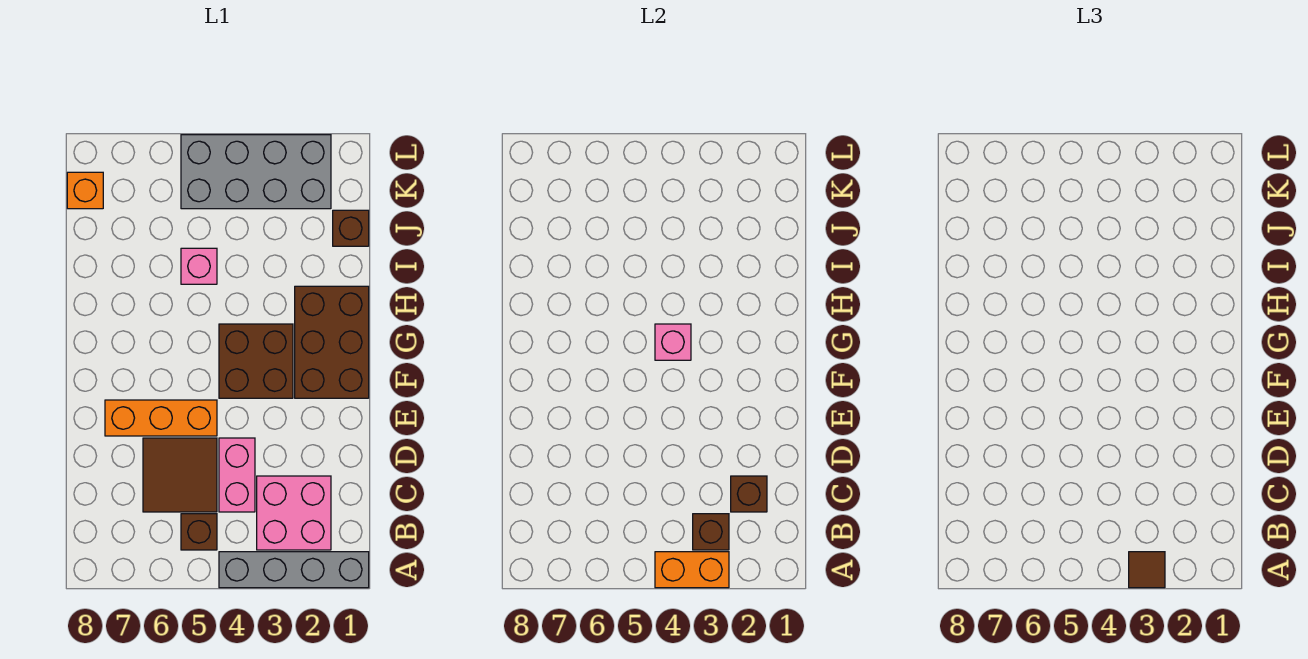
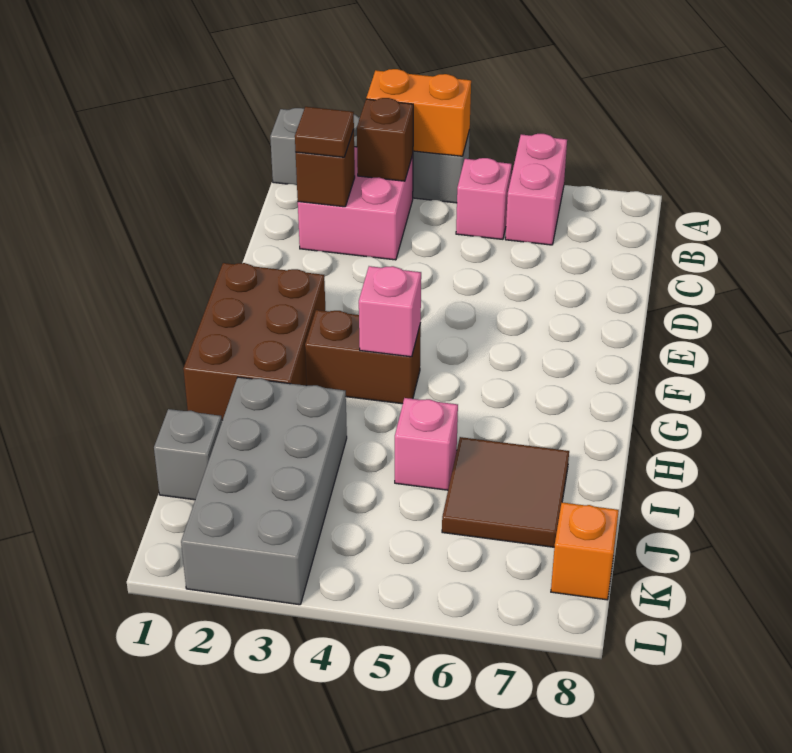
brown tile A3 level 3 -> brown tile C2 level 3
brown brick B5 level 1 -> pink brick B5 level 1
pink brick C4:D4 level 1 -> pink brick A6:B6 level 1
brown tile C5:D6 level 1 -> brown tile I6:J7 level 1
orange brick E5:E7 level 1 -> none
brown brick F3:G4 level 1 -> brown brick G3:G4 level 1
brown brick J1 level 1 -> grey brick J1 level 1
grey brick K2:L5 level 1 -> grey brick I2:L3 level 1

